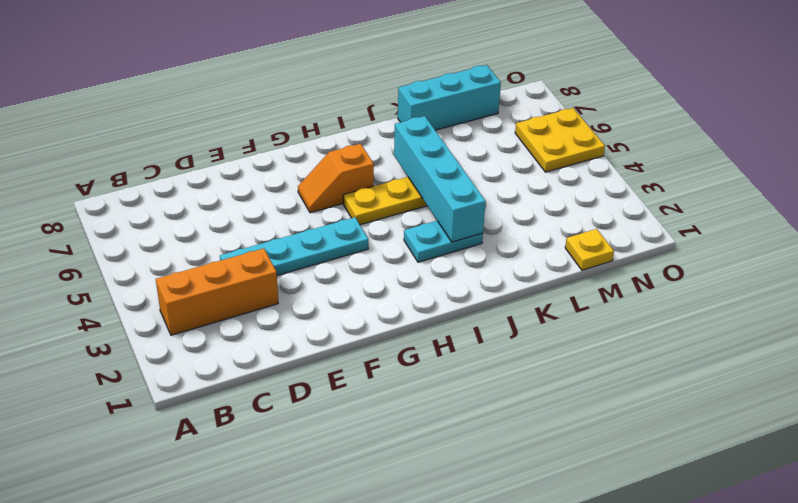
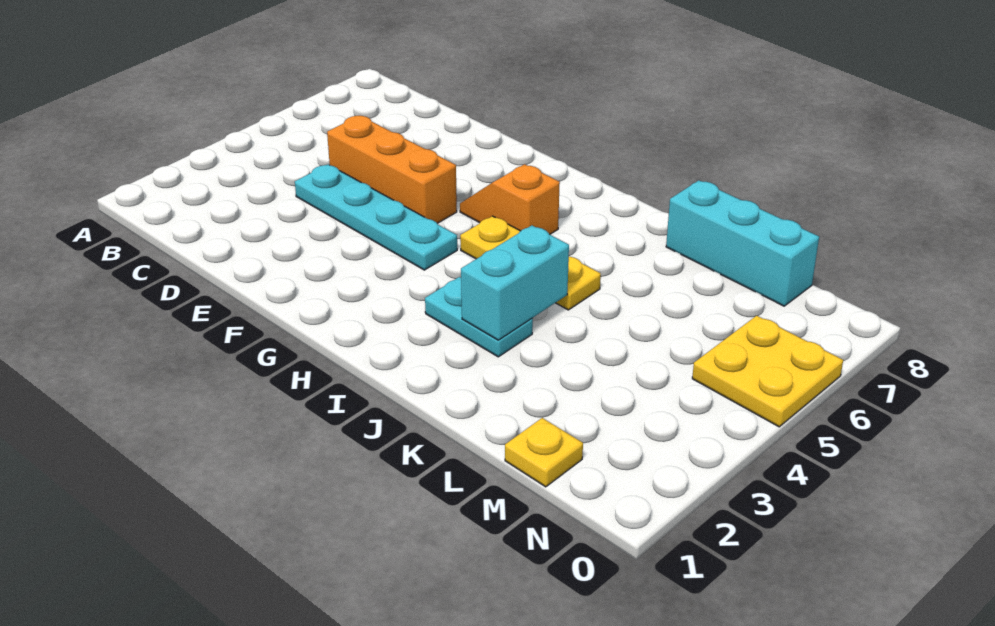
orange brick B3:D3 level 1 -> orange brick D5:F5 level 1
cyan brick J3:J6 level 2 -> cyan brick J3:J4 level 2

